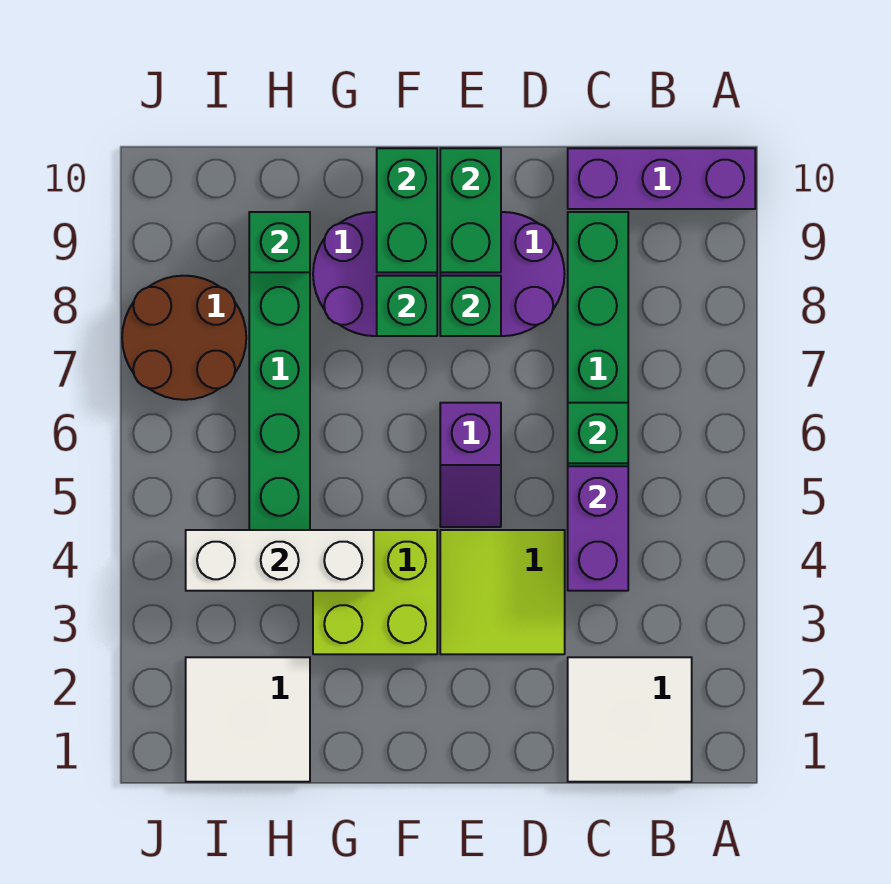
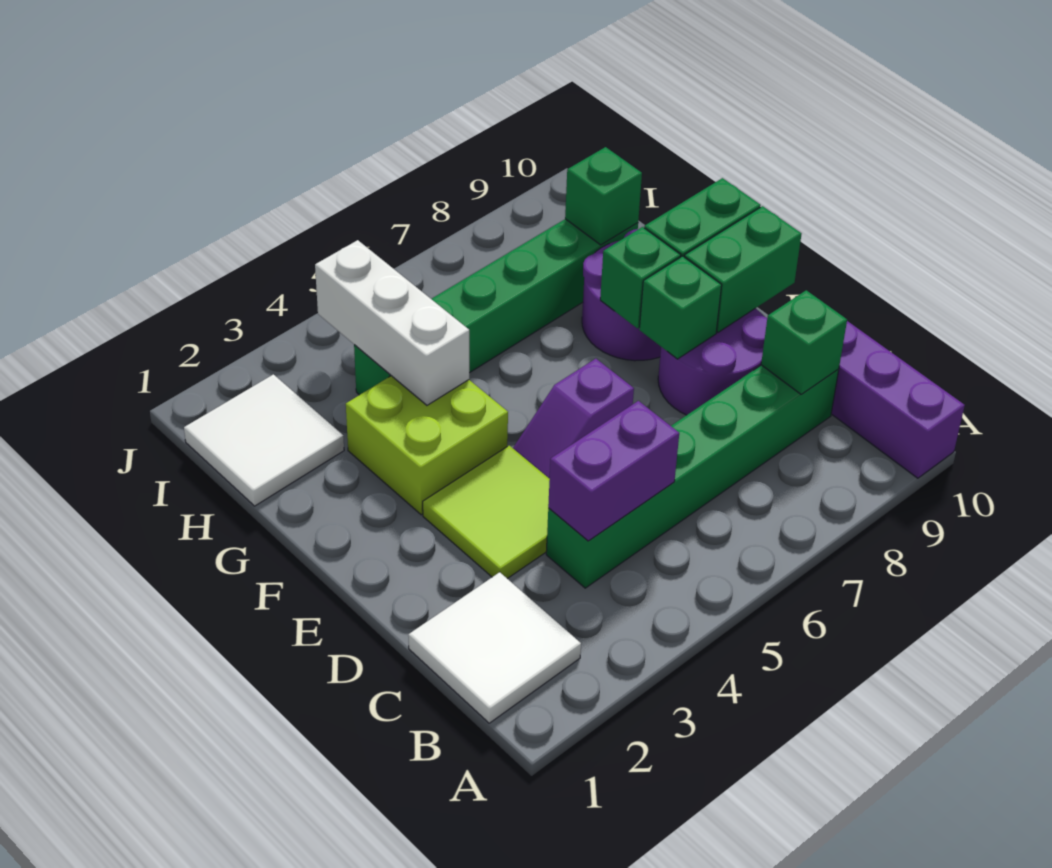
green brick C6 level 2 -> green brick C9 level 2
brown round brick I7:J8 level 1 -> none

